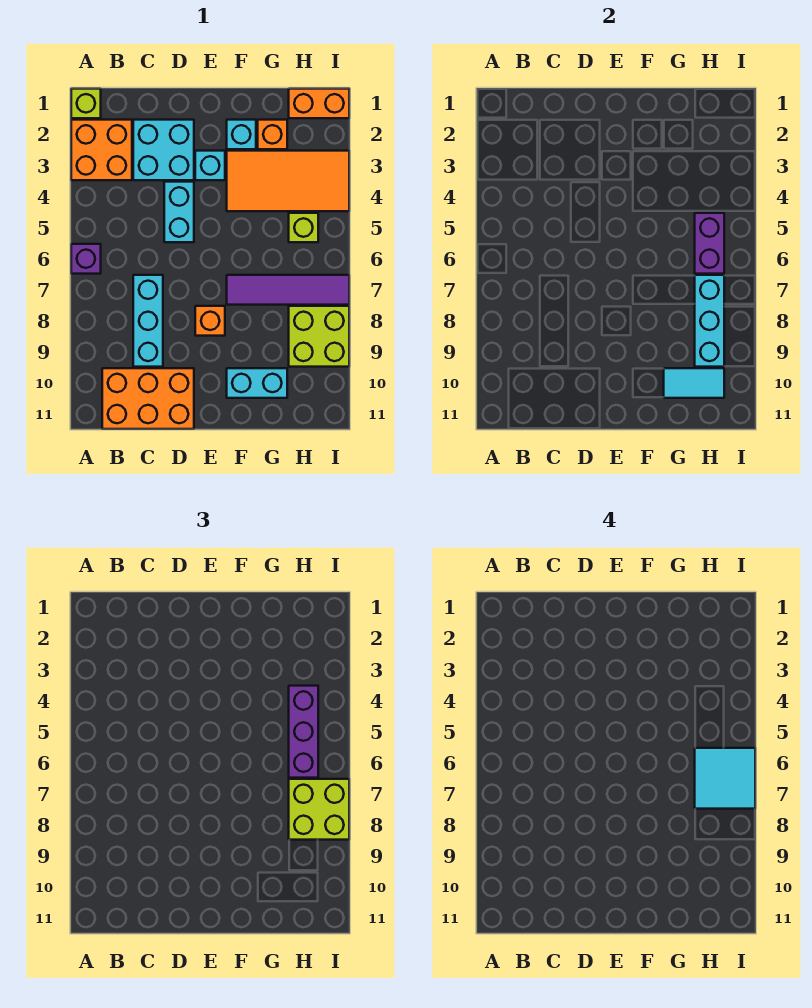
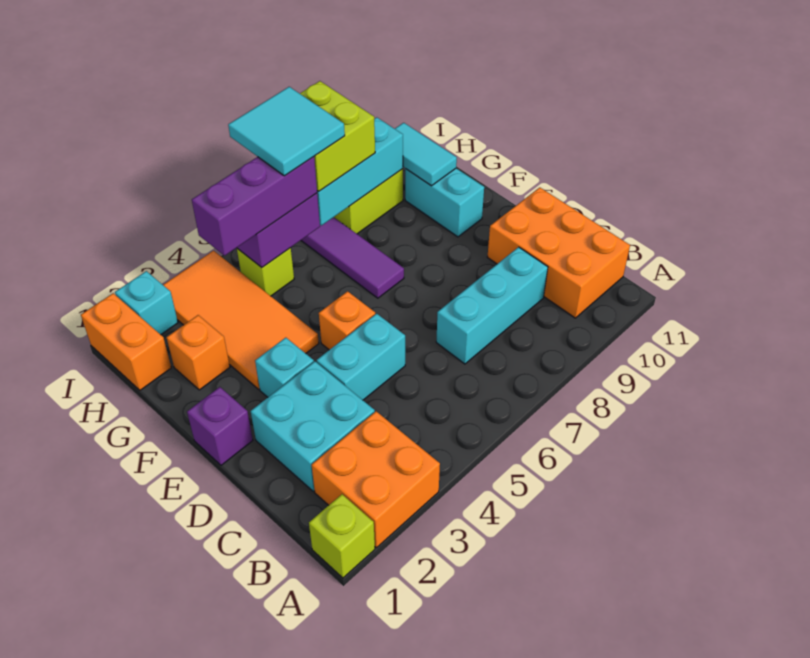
purple brick A6 level 1 -> purple brick E1 level 1
orange brick E8 level 1 -> orange brick E5 level 1
cyan brick F2 level 1 -> cyan brick I2 level 1

